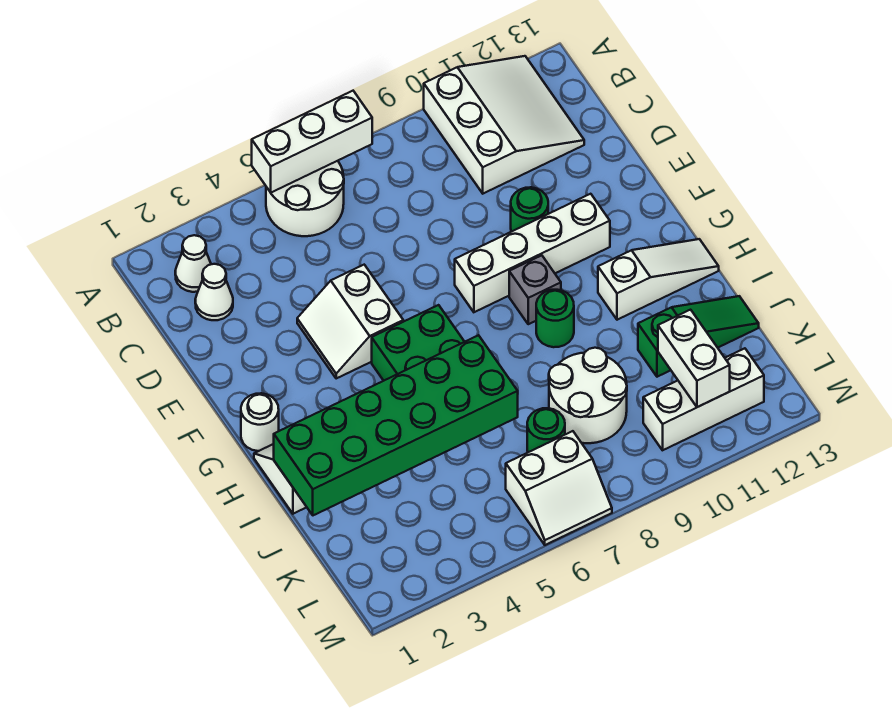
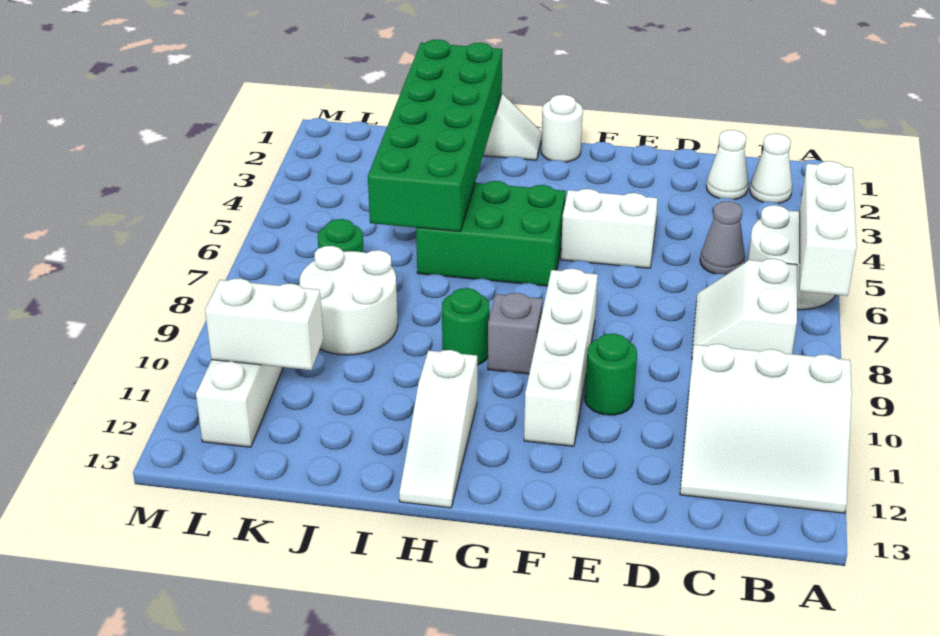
none -> grey cone C5 level 1
green slope J11:J13 level 1 top 11 -> none
white slope L6:M7 level 1 top L -> white slope B7:C8 level 1 top B

